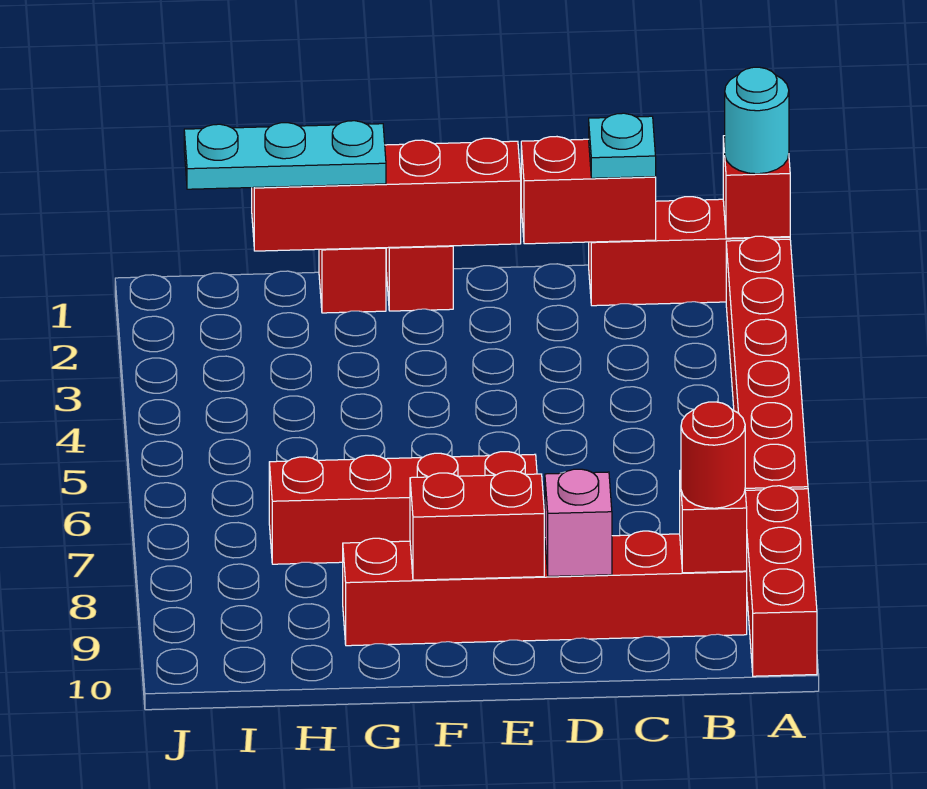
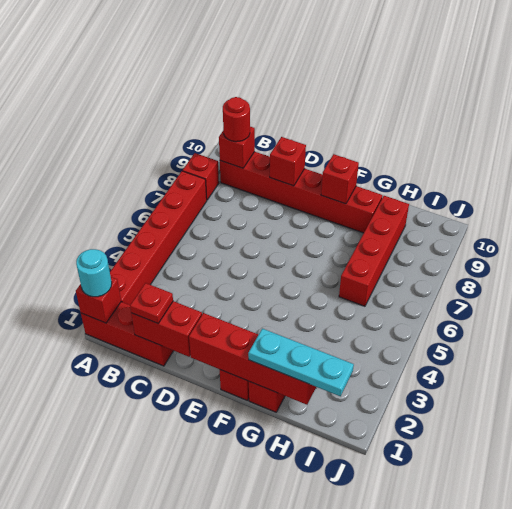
red brick A8:A10 level 1 -> red brick A8 level 1
cyan plate C1 level 3 -> red plate C1 level 3
pink brick D9 level 2 -> red brick D9 level 2
red brick E7:H7 level 1 -> red brick H6:H9 level 1
red brick E9:F9 level 2 -> red brick F9 level 2

